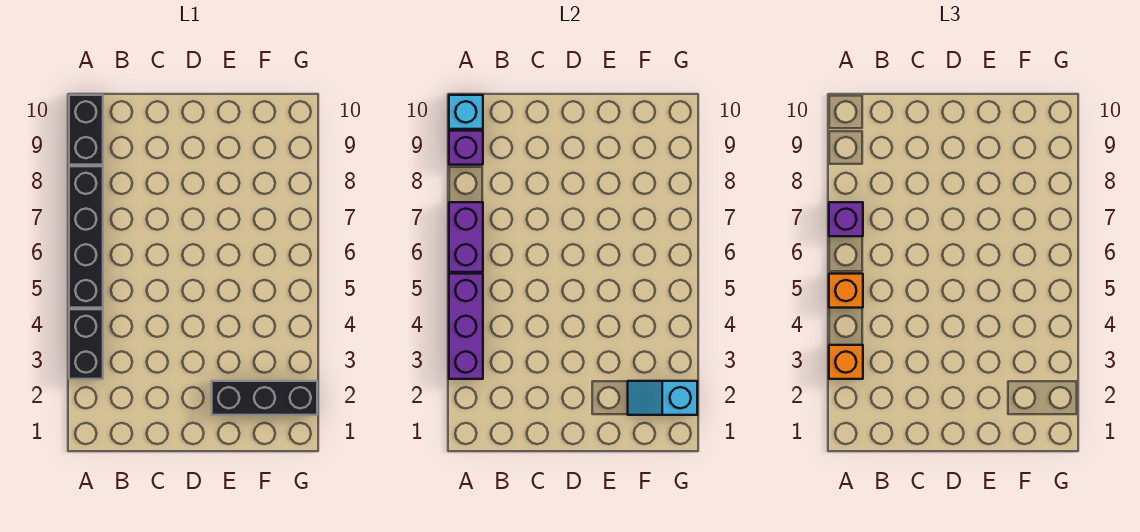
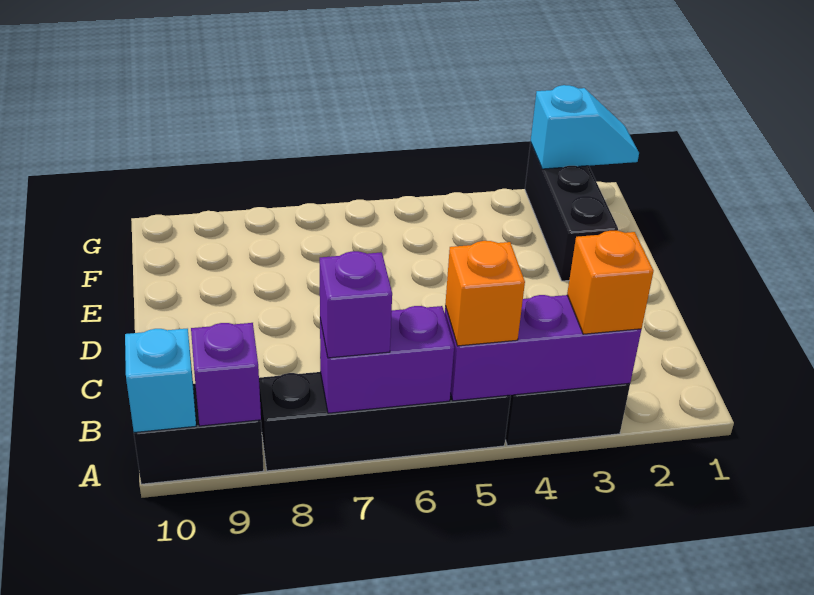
cyan slope F2:G2 level 2 top G -> cyan slope G1:G2 level 2 top 2

